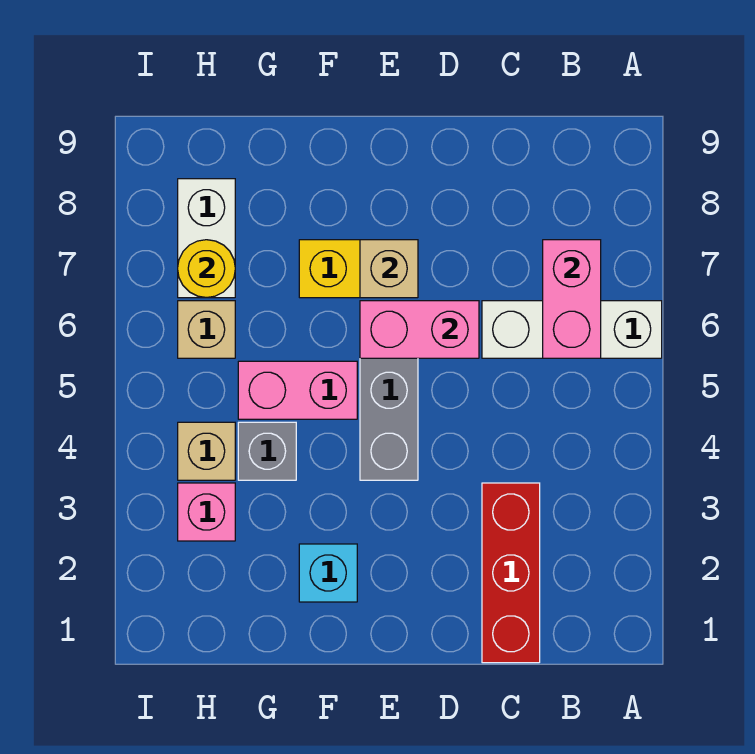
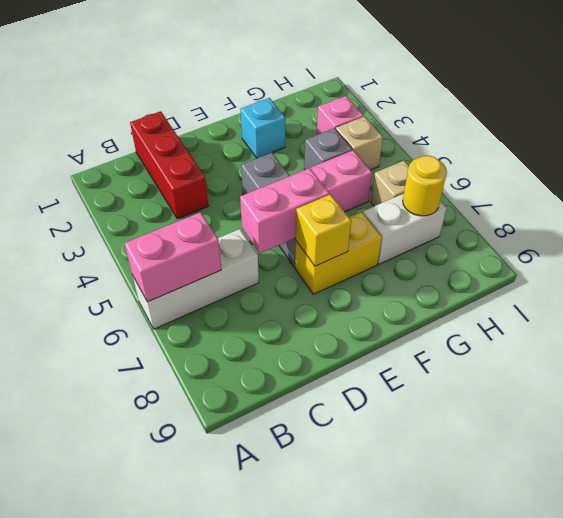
pink brick B6:B7 level 2 -> pink brick A6:B6 level 2
tan brick E7 level 2 -> yellow brick E7 level 2
white brick H7:H8 level 1 -> white brick G7:H7 level 1

